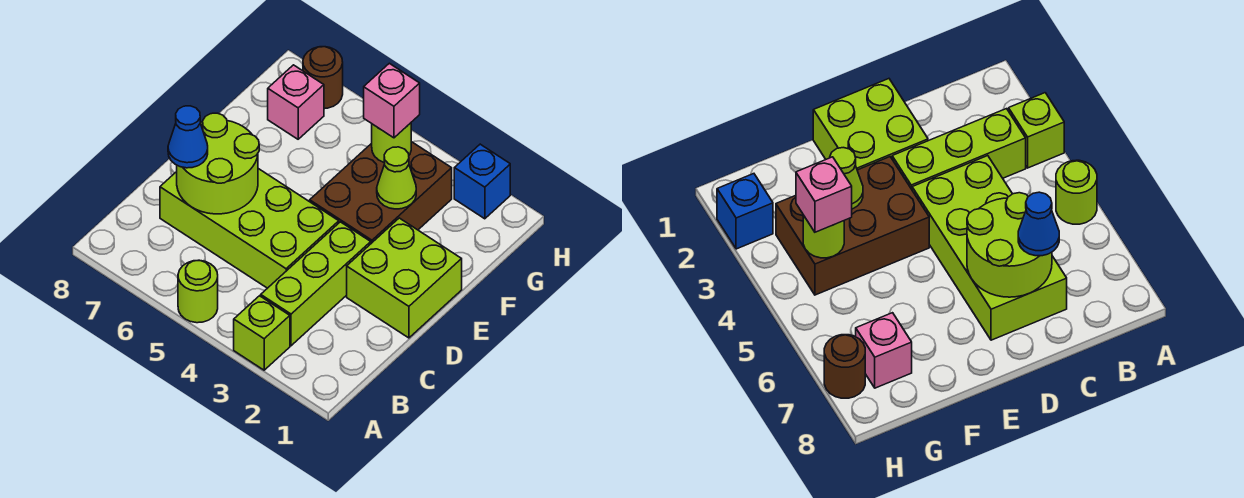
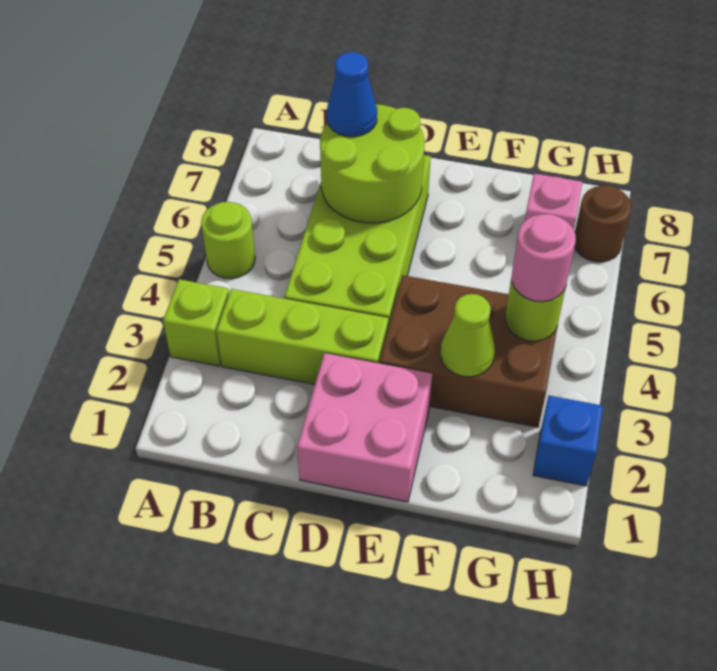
lime brick D1:E2 level 1 -> pink brick D1:E2 level 1
pink brick G4 level 3 -> pink round brick G4 level 3

